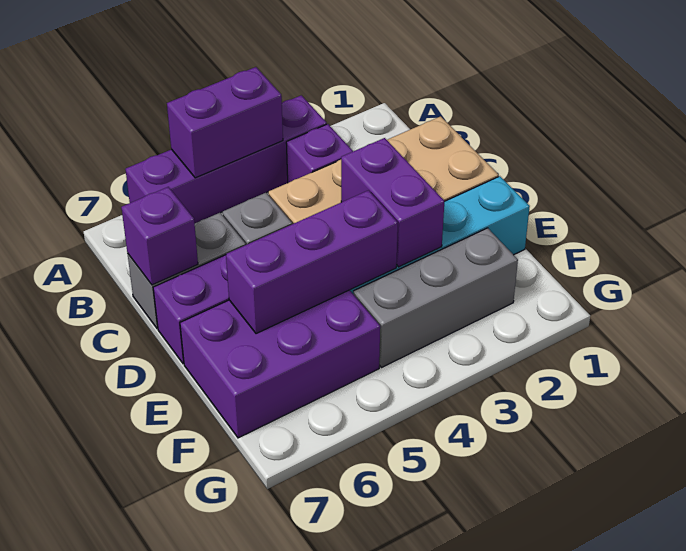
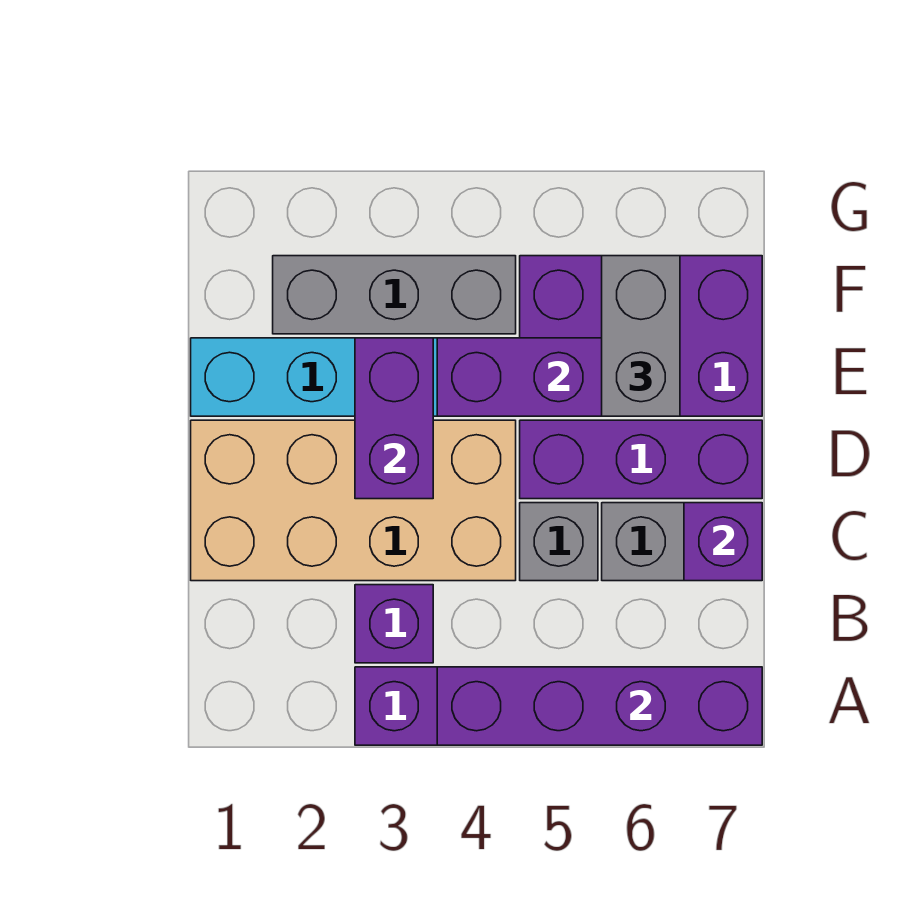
purple brick A4:A5 level 2 -> purple brick A4:A7 level 2
none -> grey brick E6:F6 level 3

